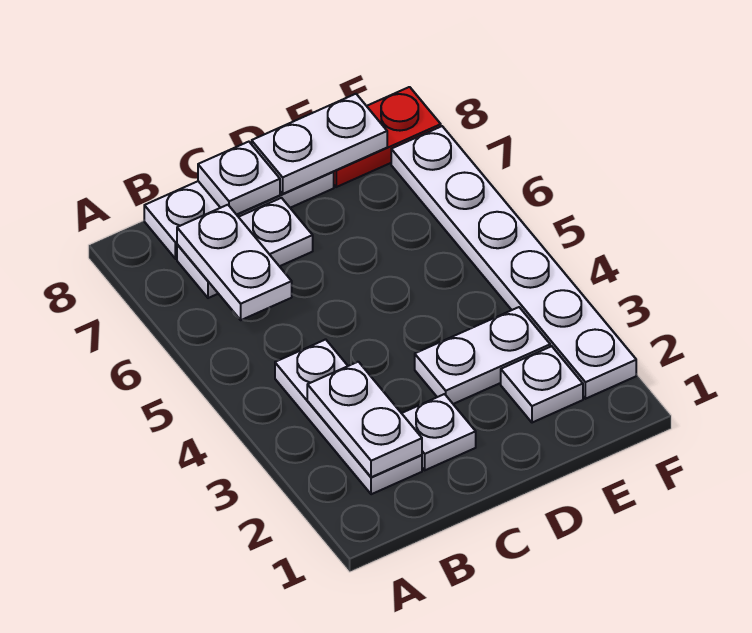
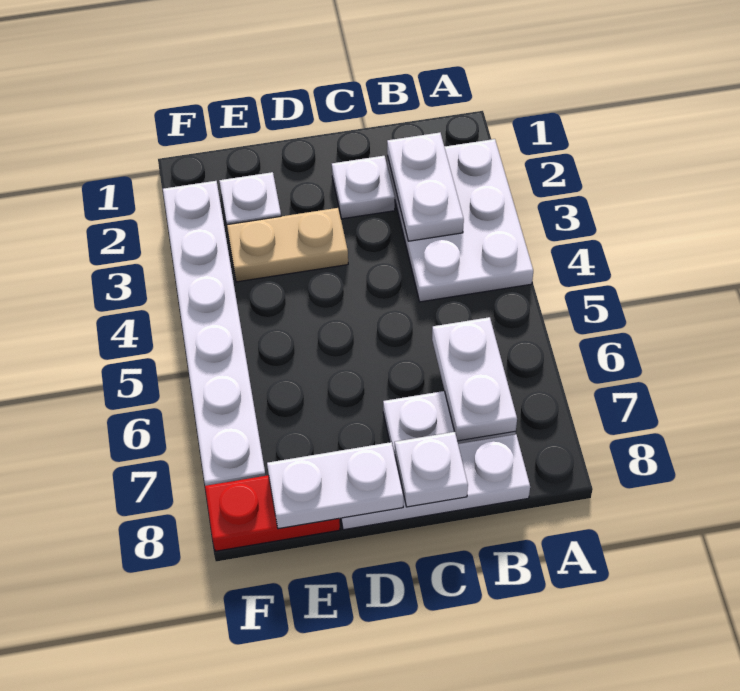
white plate B2:B4 level 1 -> white plate A2:B4 level 1
white plate D3:E3 level 1 -> tan plate D3:E3 level 1

